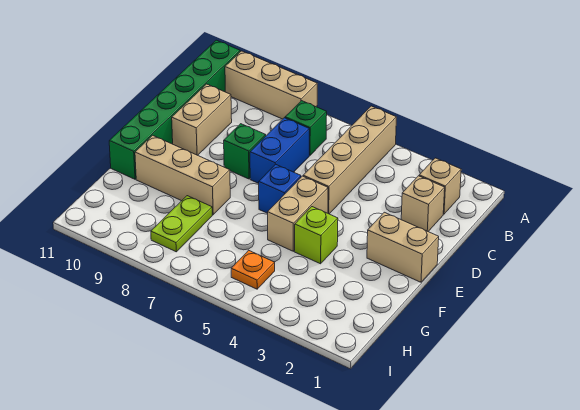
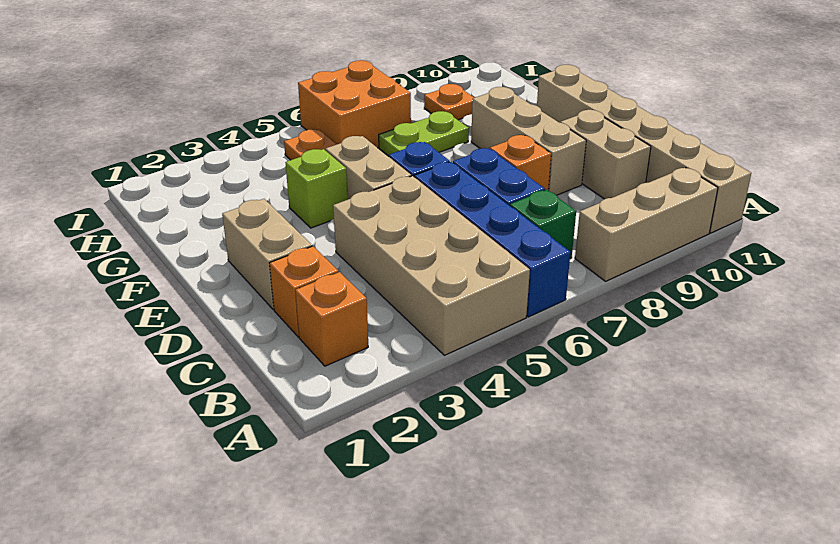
tan brick A5:D5 level 1 -> tan brick A4:D5 level 1
none -> blue brick A6:D6 level 1
green brick A11:F11 level 1 -> tan brick A11:F11 level 1
tan brick B2 level 1 -> orange brick B2 level 1
tan brick C2 level 1 -> orange brick C2 level 1
green brick D8 level 1 -> orange brick D8 level 1
tan brick E1:E2 level 1 -> tan brick D2:E2 level 1
tan brick F8:F10 level 1 -> tan brick D9:F9 level 1
lime plate G8:H8 level 1 -> lime plate G7:G8 level 1
none -> orange brick H6:I7 level 1
none -> orange plate H9 level 1

